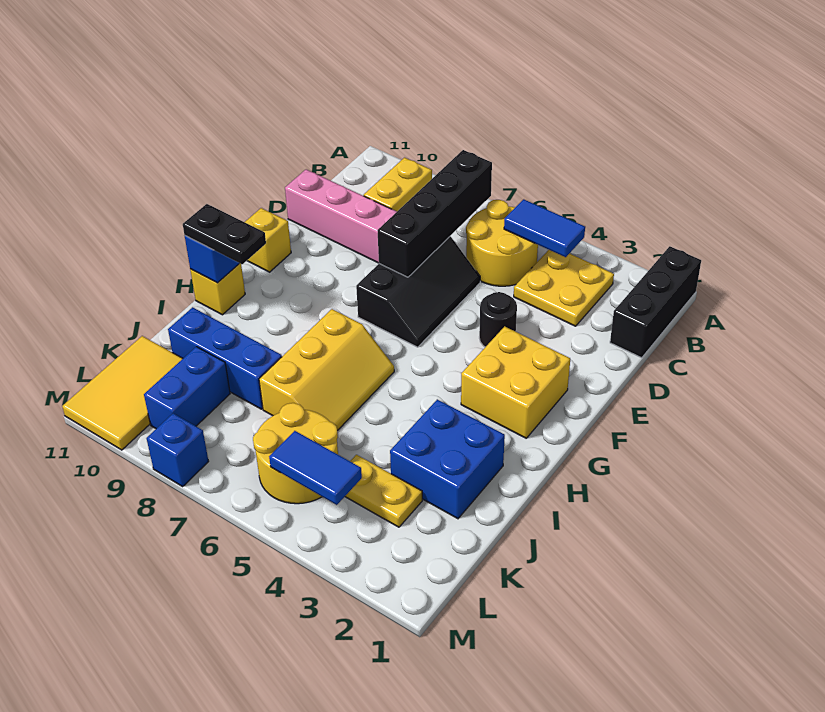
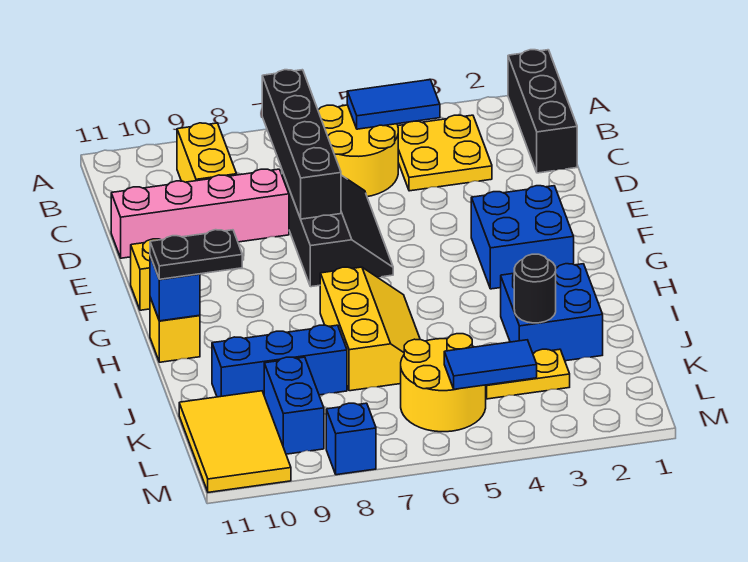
black round brick E4 level 1 -> black round brick J3 level 2
yellow brick F2:G3 level 1 -> blue brick F2:G3 level 1

